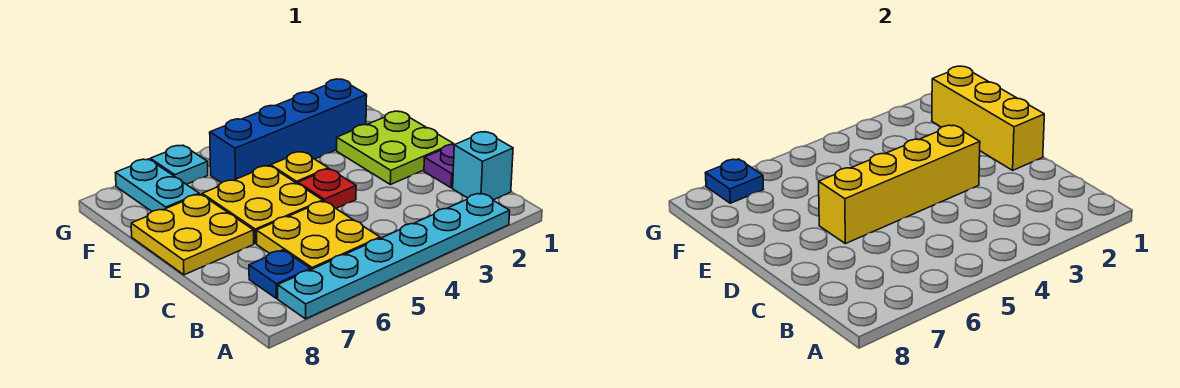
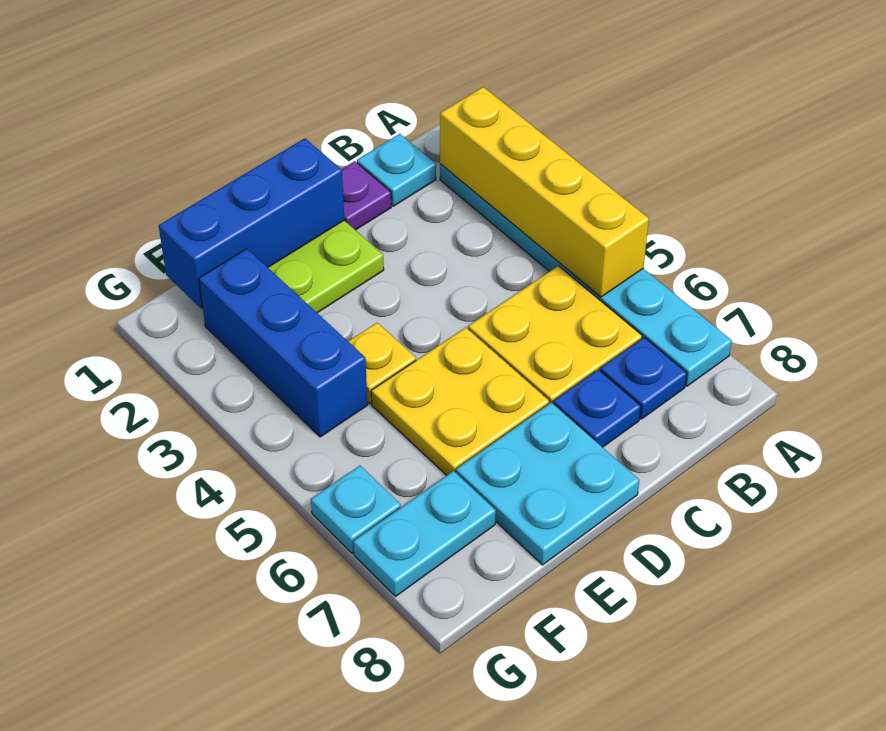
cyan brick B1 level 1 -> cyan plate B1 level 1
yellow brick D1:F1 level 2 -> blue brick D1:F1 level 2
yellow brick D3:D6 level 2 -> yellow brick A2:A5 level 2
red plate D4 level 1 -> none
yellow plate D7:E8 level 1 -> cyan plate D7:E8 level 1
blue brick F2:F5 level 1 -> blue brick F2:F4 level 1
blue plate G7 level 2 -> blue plate C7 level 1

